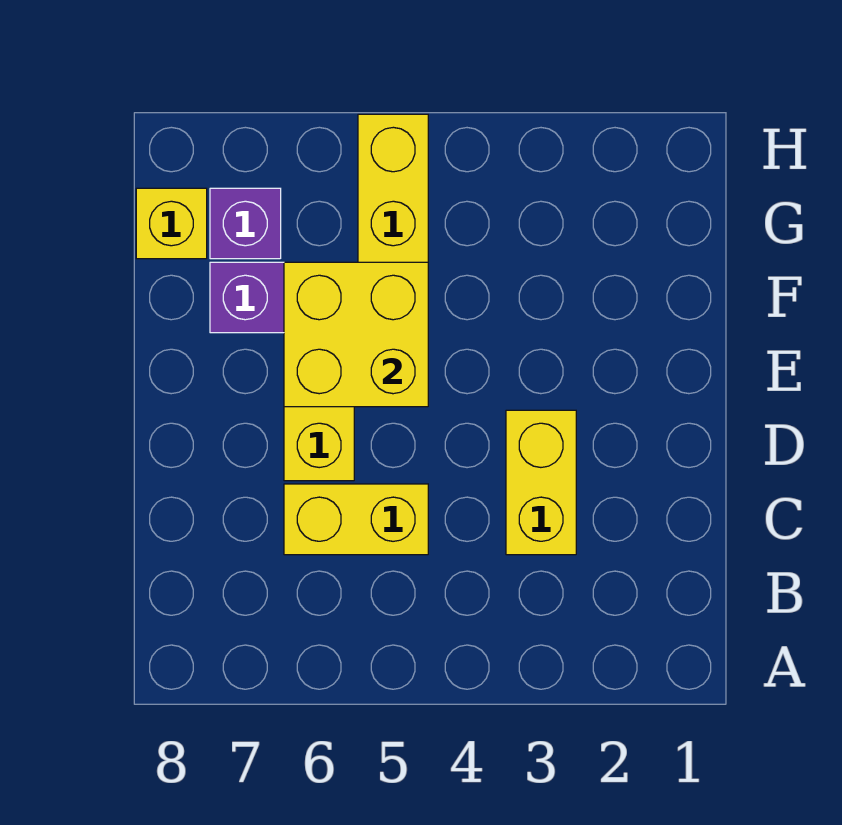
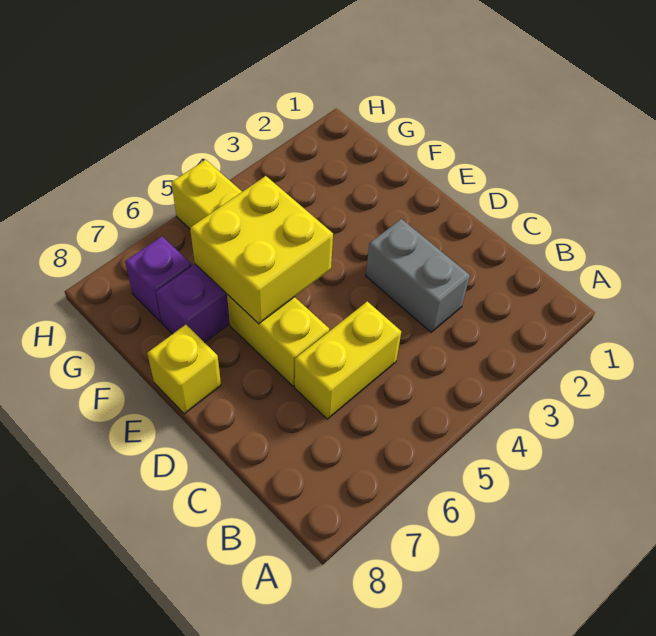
yellow brick C3:D3 level 1 -> grey brick C3:D3 level 1
yellow brick G8 level 1 -> yellow brick E8 level 1

